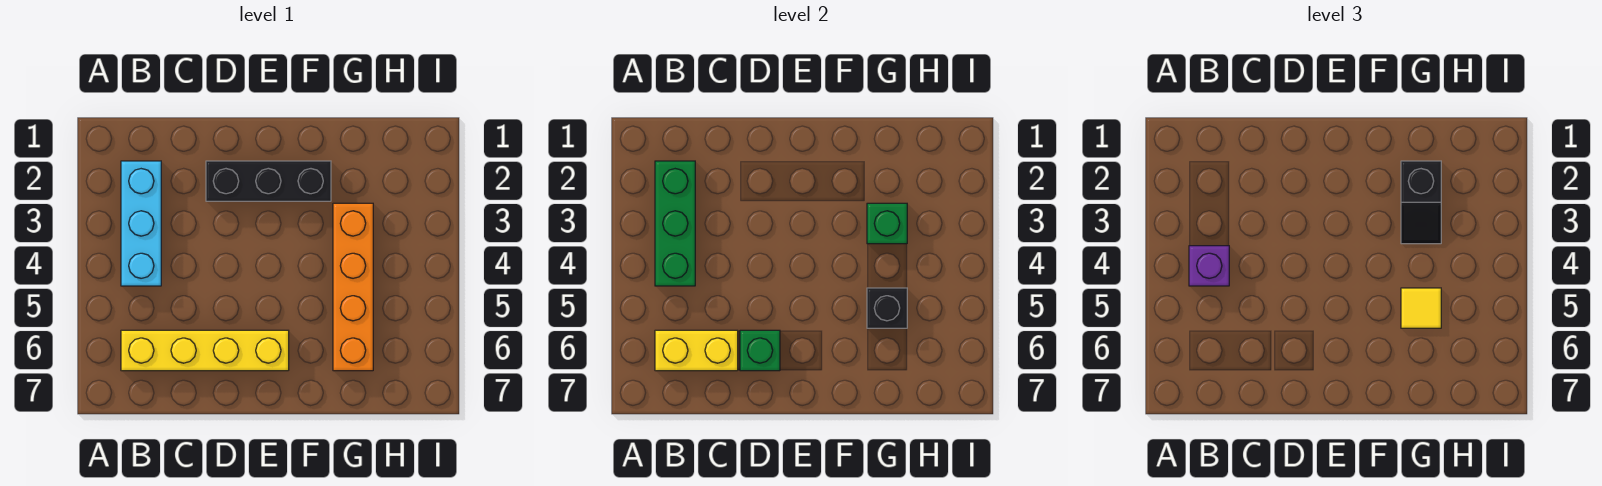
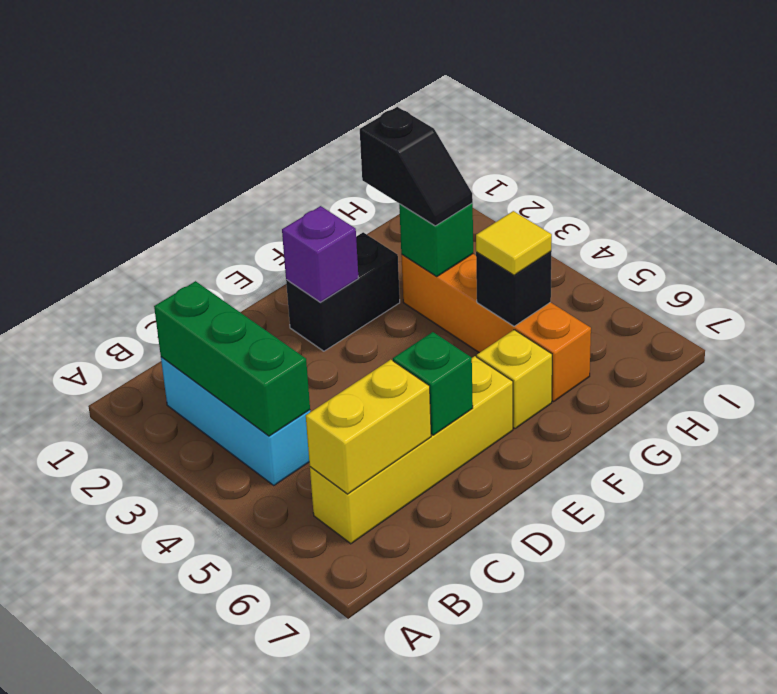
purple brick B4 level 3 -> purple brick E2 level 2
black brick D2:F2 level 1 -> black brick E2:F2 level 1
none -> yellow brick F6 level 1

